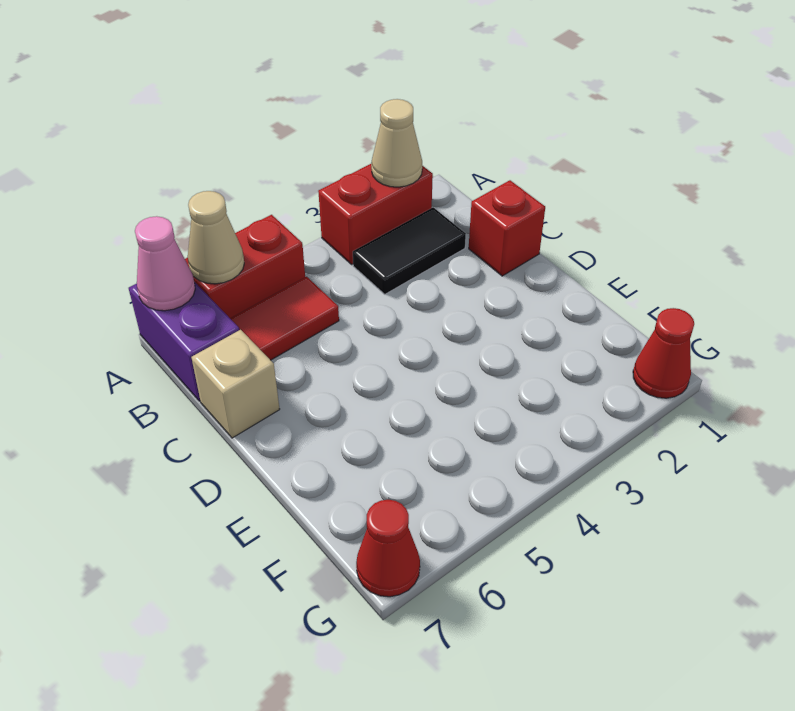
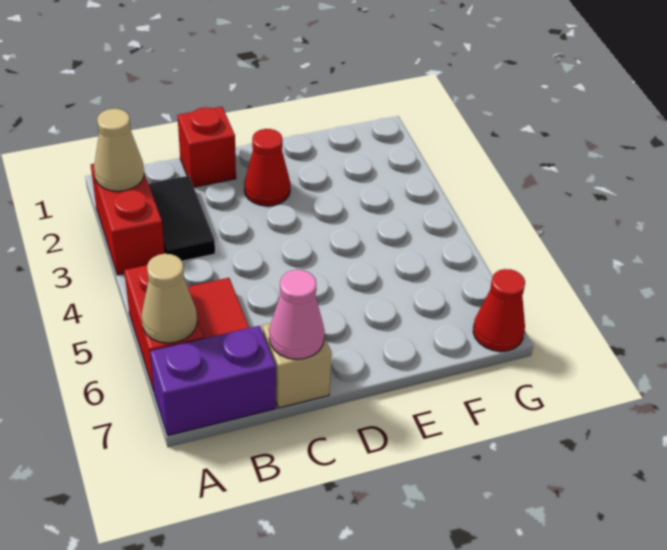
pink cone A7 level 2 -> pink cone C7 level 2
red cone G1 level 1 -> red cone D2 level 1

